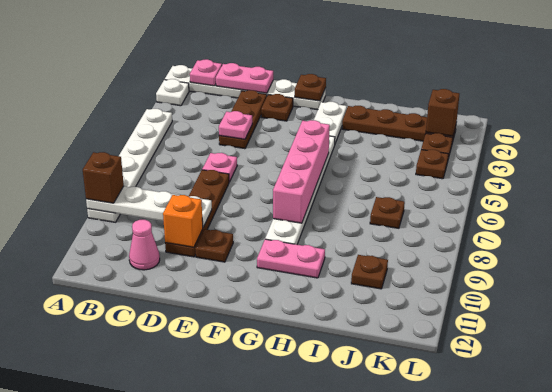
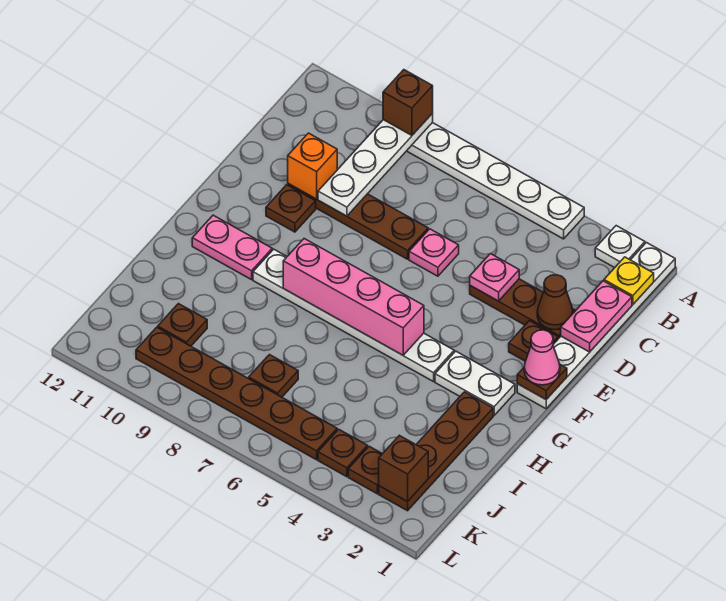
pink plate B1 level 2 -> yellow plate B1 level 2
pink cone C11 level 1 -> pink cone F1 level 3
none -> brown cone D2 level 2
pink plate G10:H10 level 1 -> pink plate G10:G11 level 1
none -> brown plate K5:K10 level 1

